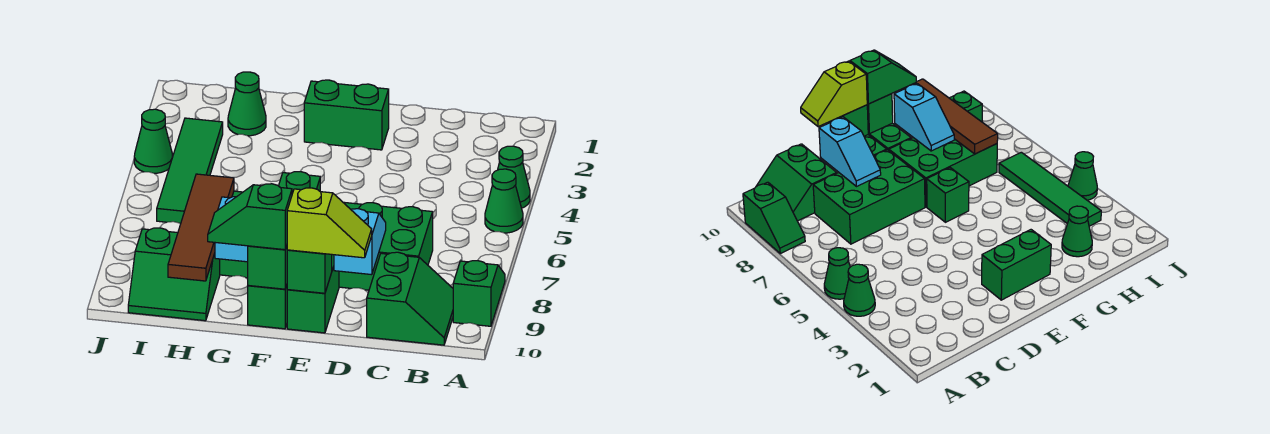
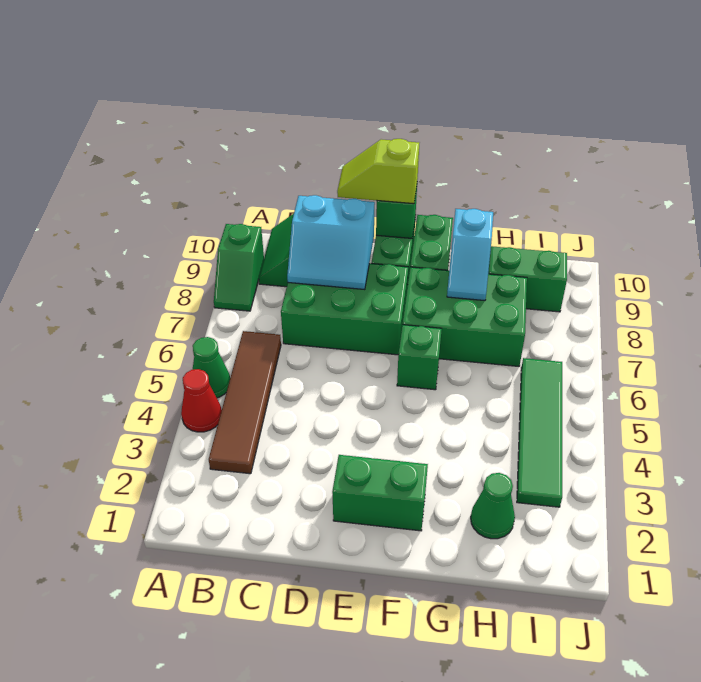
green cone A4 level 1 -> red cone A4 level 1
cyan slope D8:D9 level 2 top 9 -> cyan slope C8:D9 level 2 top 9
green brick F10 level 2 -> none
green slope F10:G10 level 3 top F -> none
brown tile H7:H10 level 2 -> brown tile B3:B6 level 1
green cone J4 level 1 -> none

